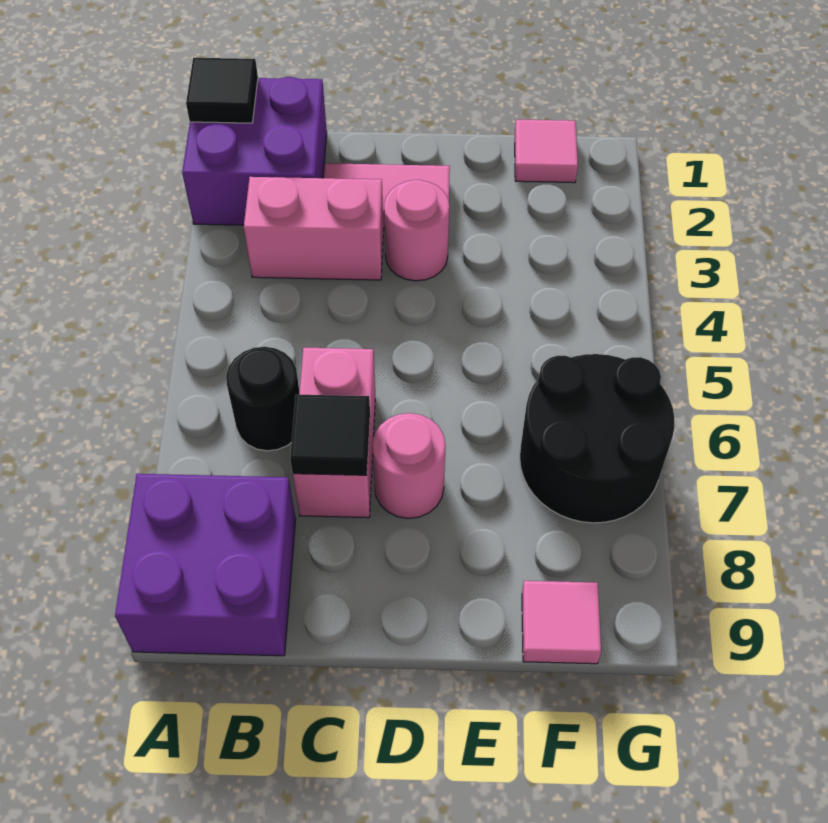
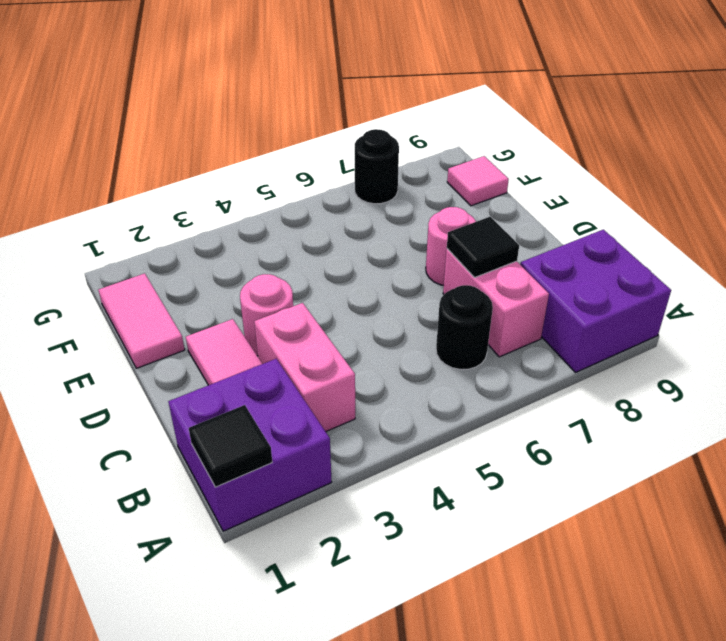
pink brick C6:C7 level 1 -> pink brick B7:C7 level 1
pink tile F1 level 1 -> pink tile E1:F1 level 1
black round brick F6:G7 level 1 -> black round brick G7 level 1

